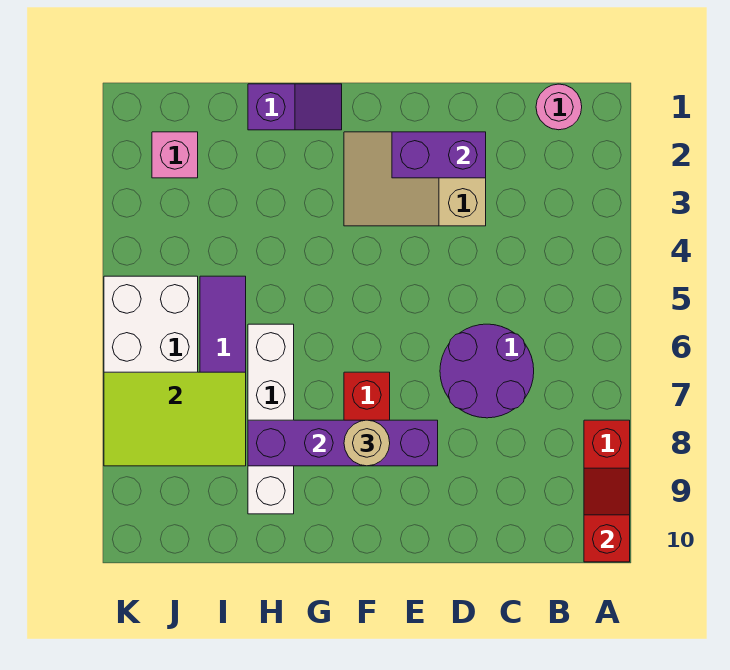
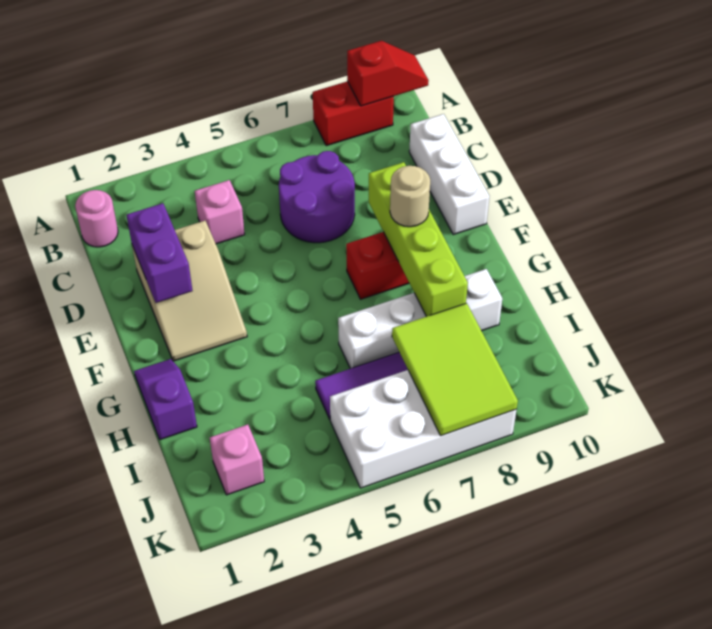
red slope A9:A10 level 2 top 10 -> red slope A9:A10 level 2 top 9
none -> pink brick C4 level 1
none -> white brick C10:E10 level 1
purple brick E8:H8 level 2 -> lime brick E8:H8 level 2

